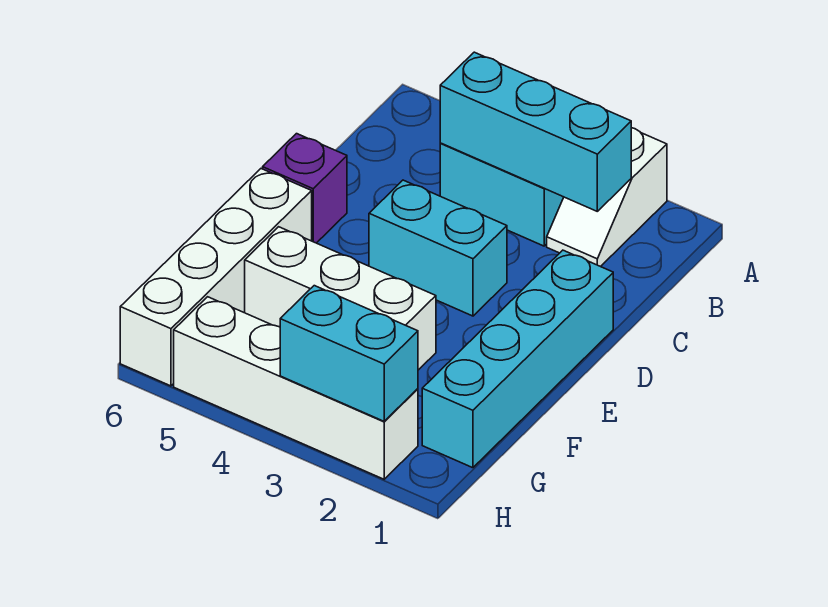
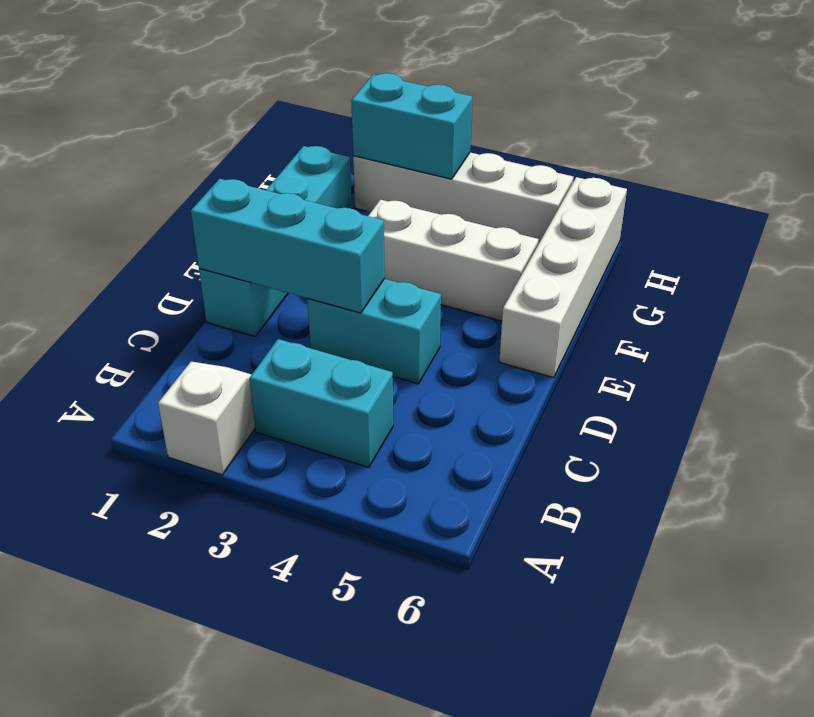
cyan brick B2:B4 level 2 -> cyan brick D1:D3 level 2
purple brick D6 level 1 -> none

